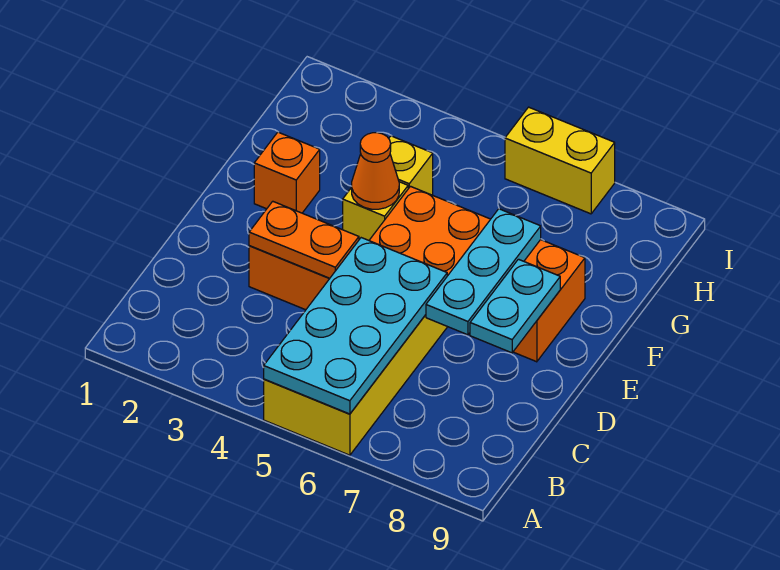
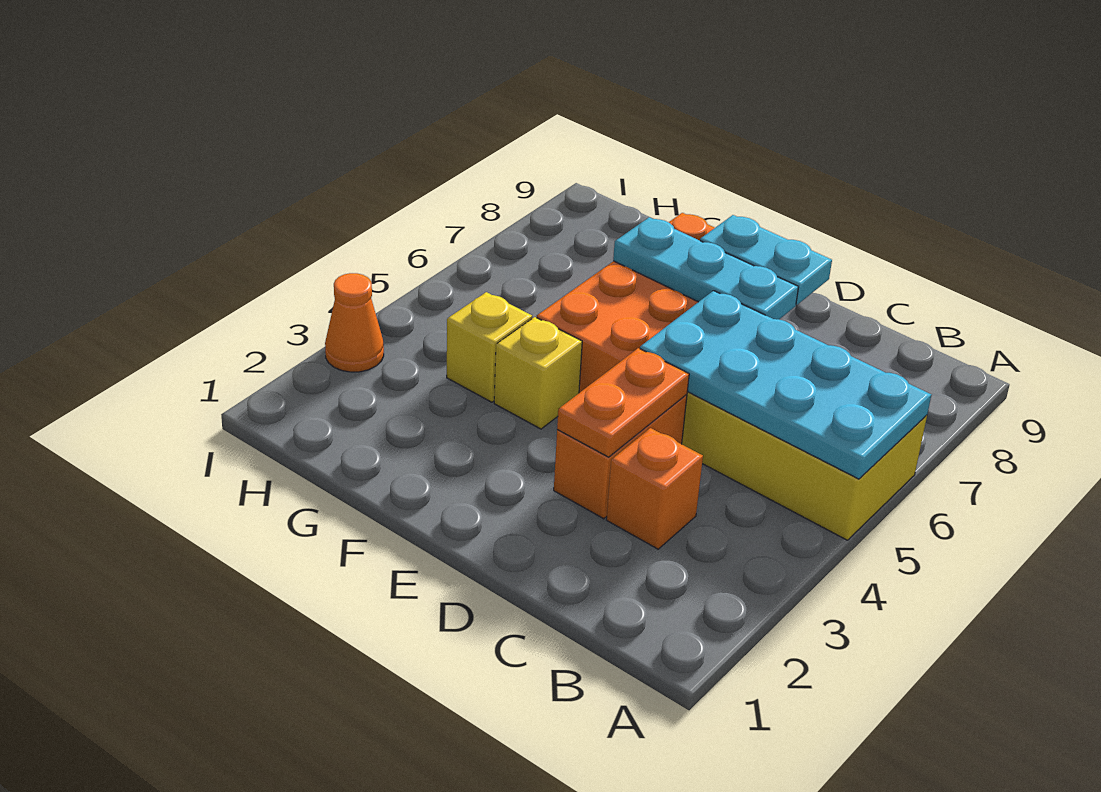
orange brick F2 level 1 -> orange brick C3 level 1
orange cone F4 level 2 -> orange cone I3 level 1
yellow brick I6:I7 level 1 -> none

